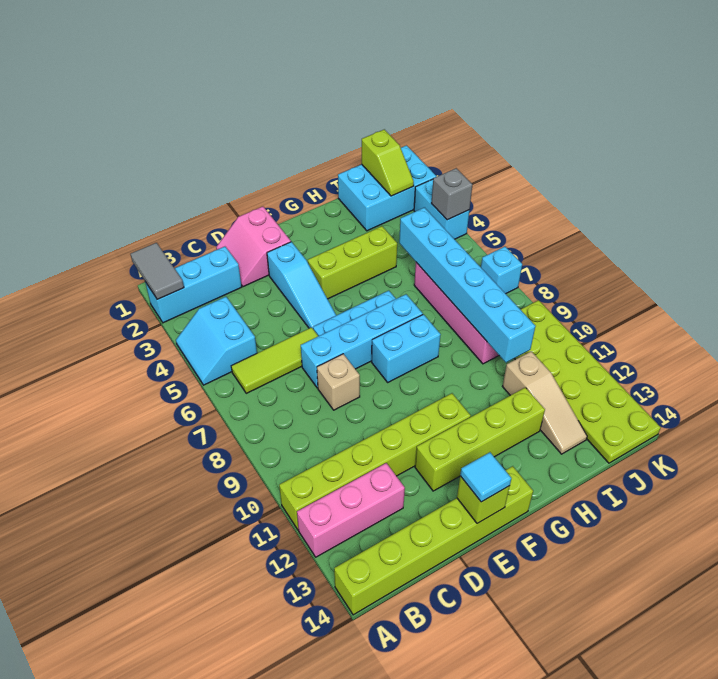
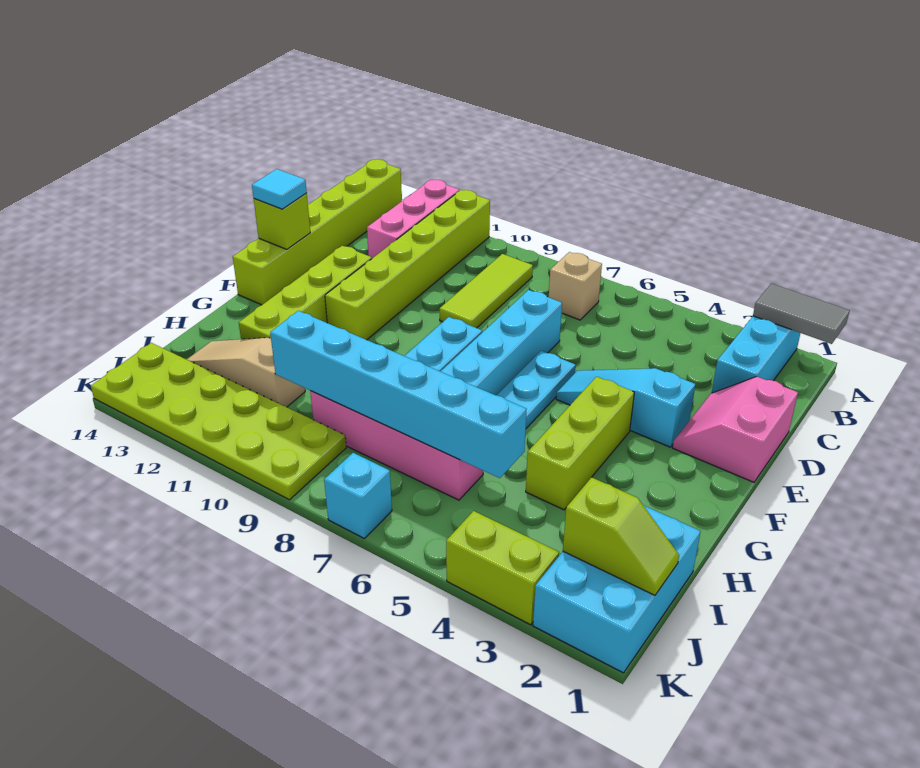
cyan slope A4:B5 level 1 top B -> none
lime tile B6:D6 level 1 -> lime tile B9:D9 level 1
pink slope D1:E2 level 1 top E -> pink slope D1:E2 level 1 top 1
tan brick D8 level 1 -> tan brick B7 level 1
lime slope J1:J2 level 2 top 1 -> lime slope J1:J2 level 2 top 2
cyan brick K3:K4 level 1 -> lime brick K3:K4 level 1
grey brick K4 level 2 -> none

